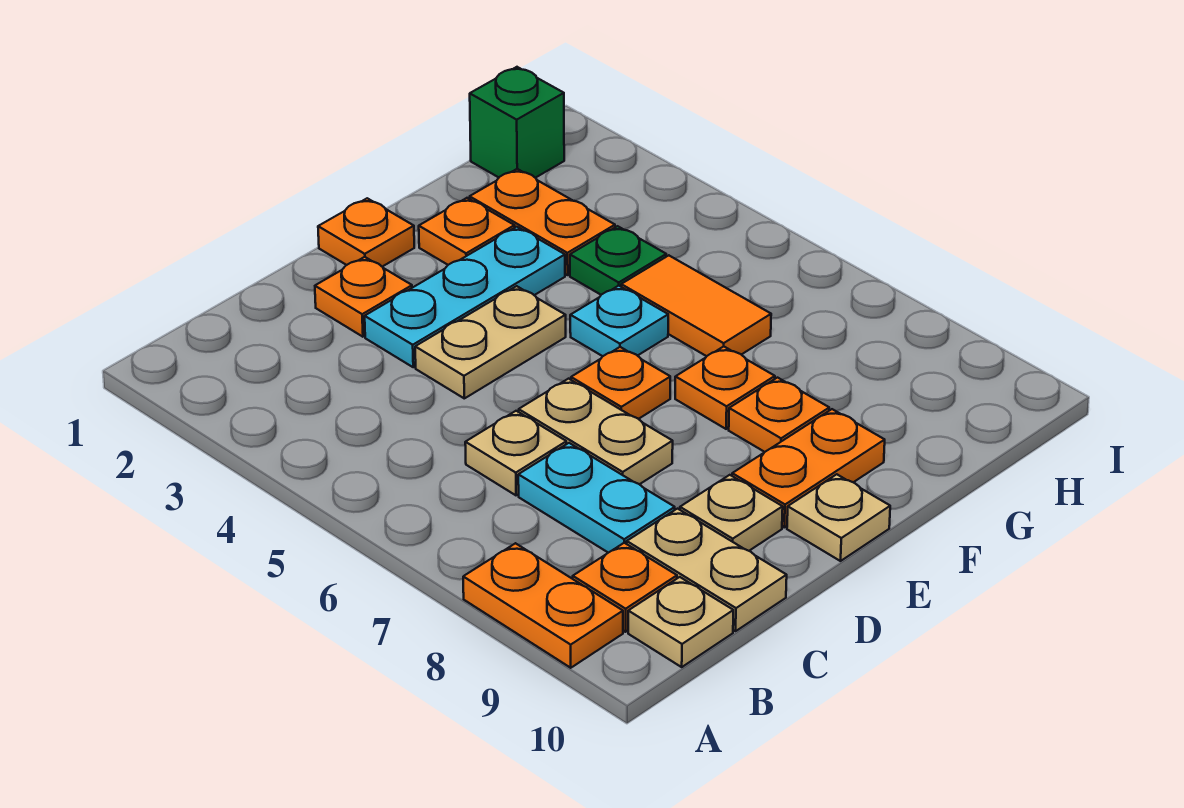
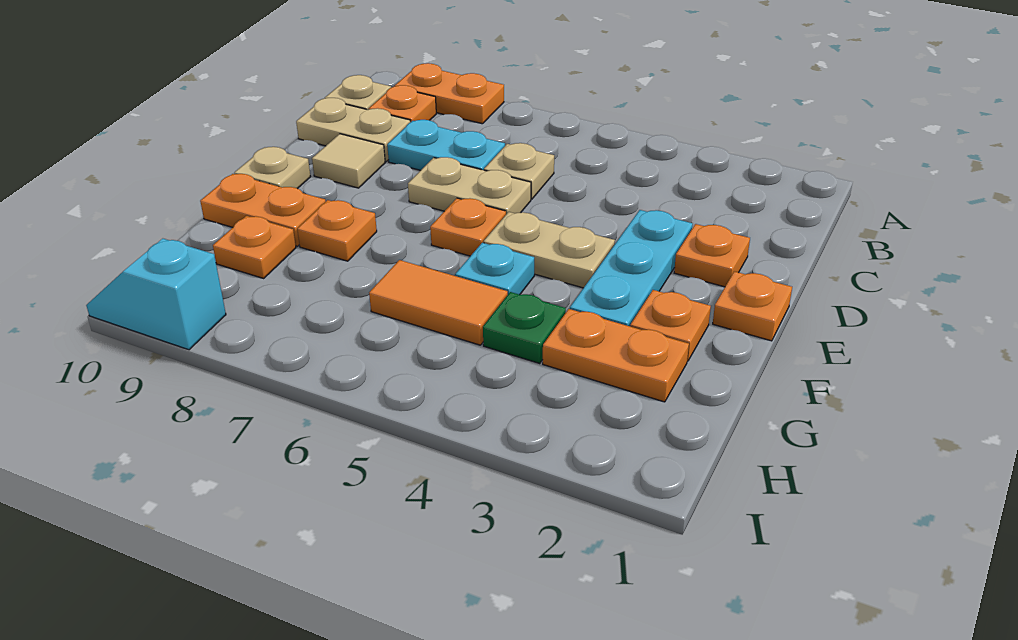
tan plate D4:E4 level 1 -> tan plate E4:E5 level 1
tan plate D9 level 1 -> tan tile D9 level 1
orange plate E9:F9 level 1 -> orange plate F9:F10 level 1
orange plate F7 level 1 -> orange plate G9 level 1
green brick H1 level 1 -> none
none -> cyan slope I9:I10 level 1 top 9

